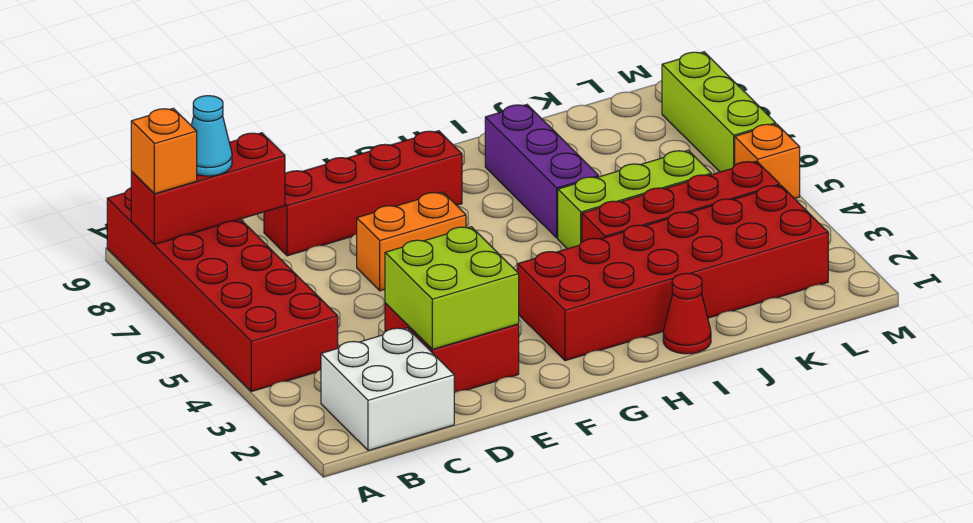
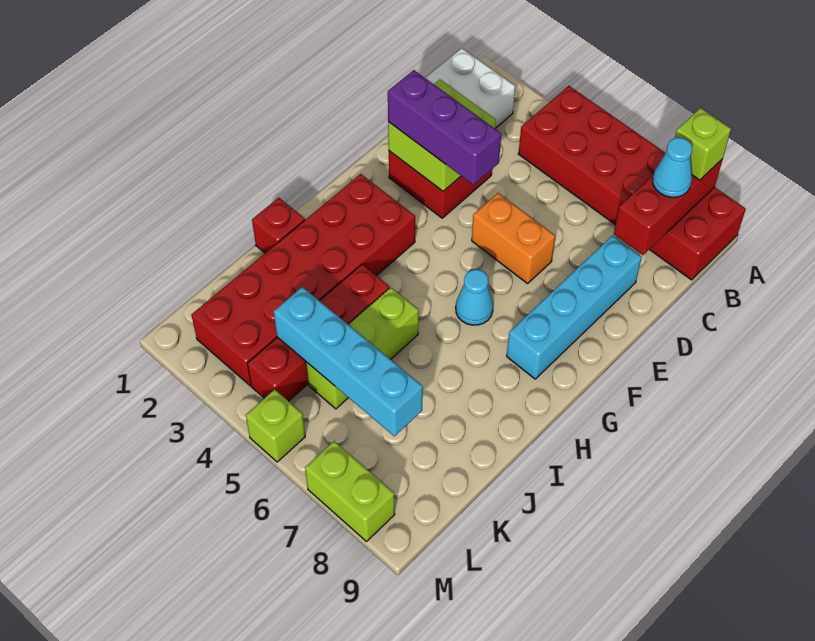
orange brick A8 level 3 -> lime brick A8 level 3
red brick D8:G8 level 1 -> cyan brick D8:G8 level 1
orange brick E6:F6 level 1 -> orange brick E5:E6 level 1
none -> cyan cone G6 level 1
red cone I1 level 1 -> red brick I1 level 1
purple brick I6:I8 level 1 -> purple brick E2:E4 level 3
none -> cyan brick K4:K7 level 2
orange brick M5 level 1 -> lime brick M5 level 1
lime brick M6:M8 level 1 -> lime brick M7:M8 level 1

